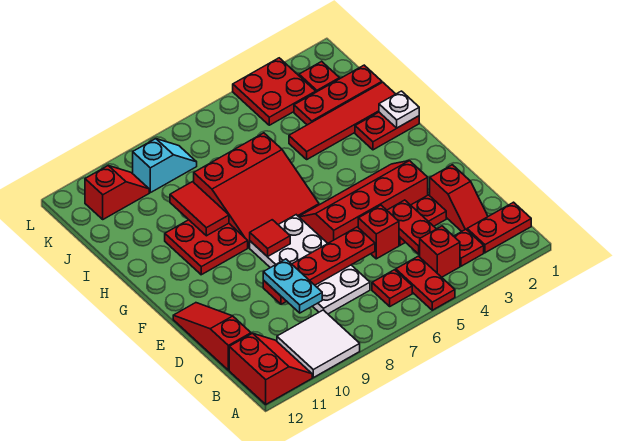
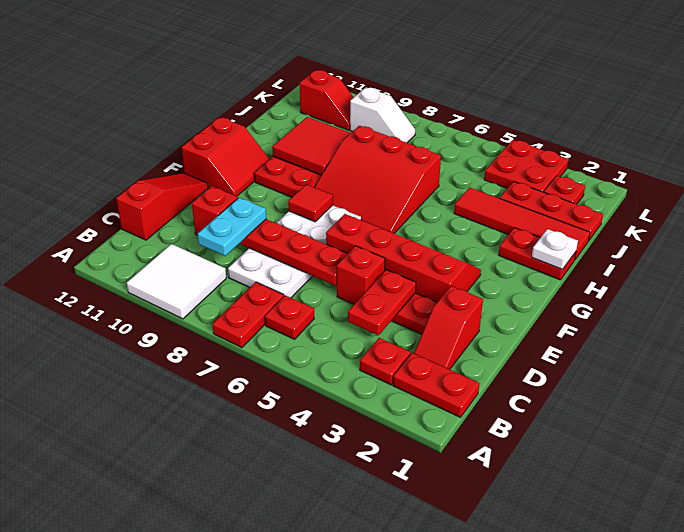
red plate A5:B5 level 1 -> red plate A7:B7 level 1
red slope A11:B12 level 1 top 12 -> red slope F11:G12 level 1 top 12
red brick B4 level 1 -> red brick D10 level 1
red tile H9:I9 level 2 -> red tile H9:I10 level 2
cyan slope K8:K9 level 1 top 9 -> white slope K8:K9 level 1 top 9

